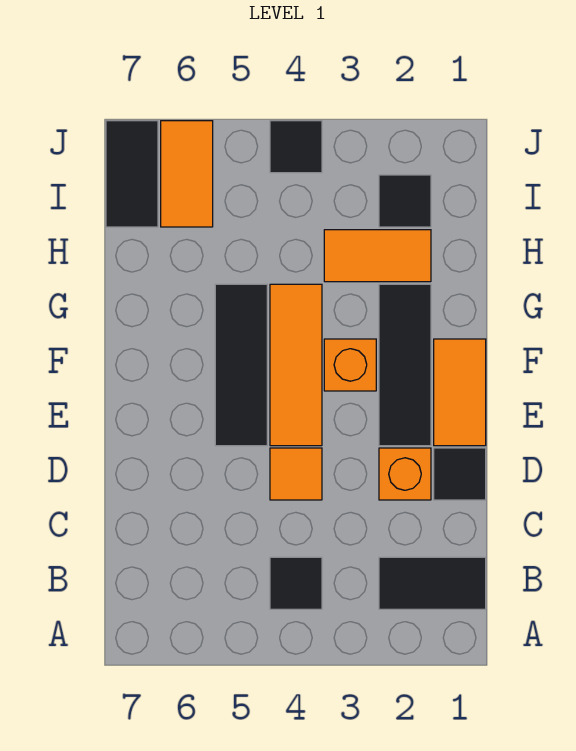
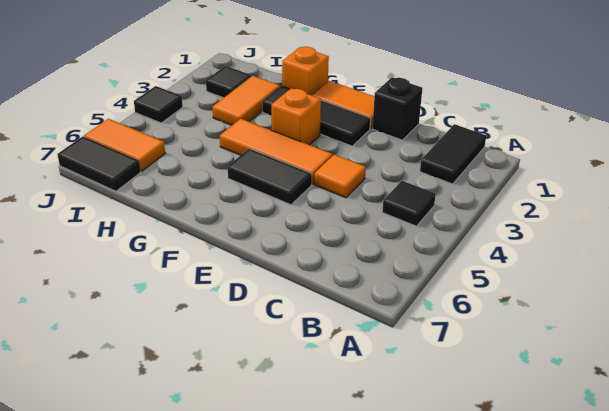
black tile D1 level 1 -> black brick D1 level 1
orange brick D2 level 1 -> orange brick G1 level 1
black tile E5:G5 level 1 -> black tile E5:F5 level 1

